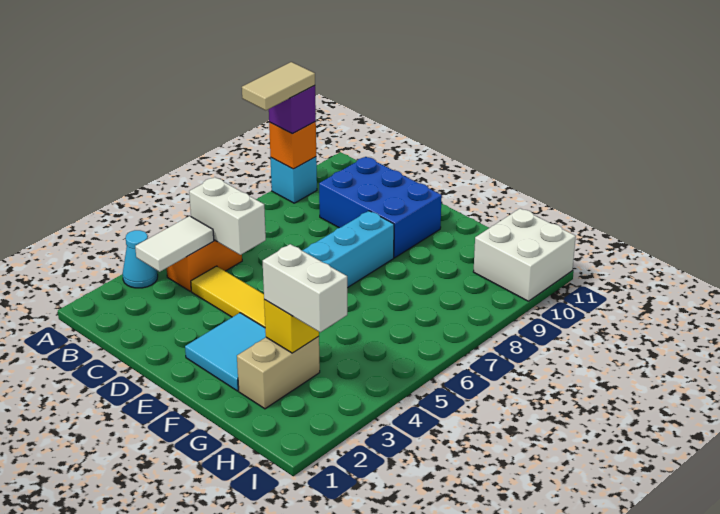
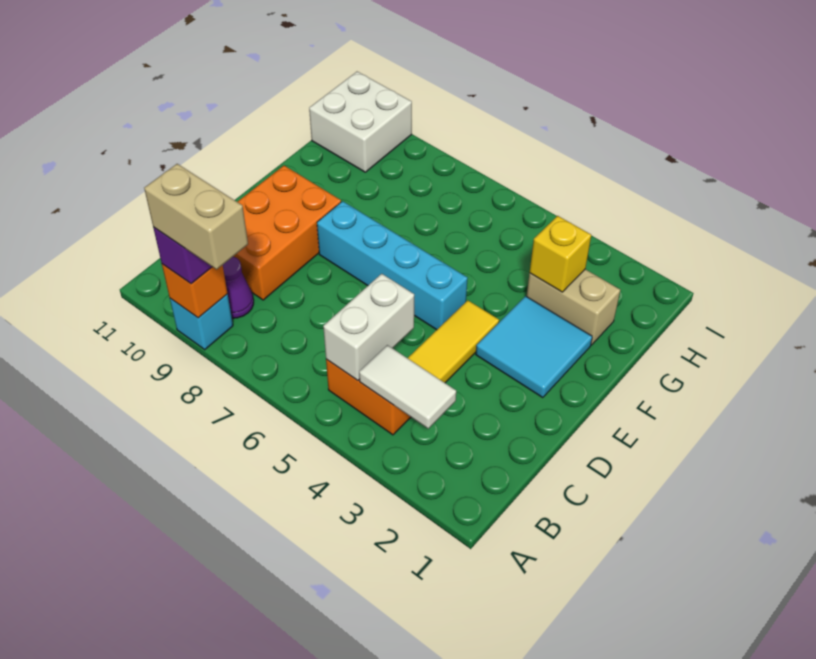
cyan cone A3 level 1 -> none
tan tile A8:A9 level 4 -> tan brick A8:A9 level 4
none -> purple cone B9 level 1
blue brick C9:E10 level 1 -> orange brick C9:E10 level 1
white brick G3:H3 level 3 -> none

